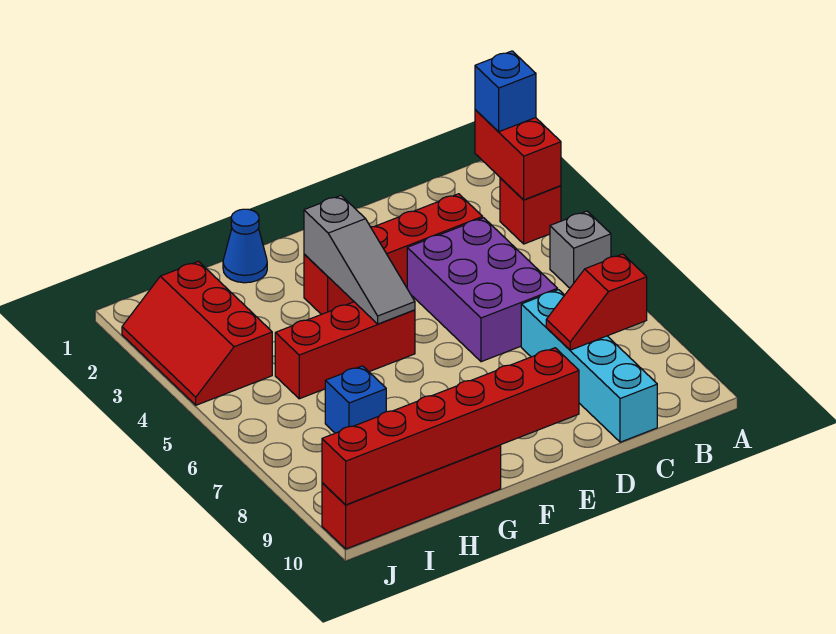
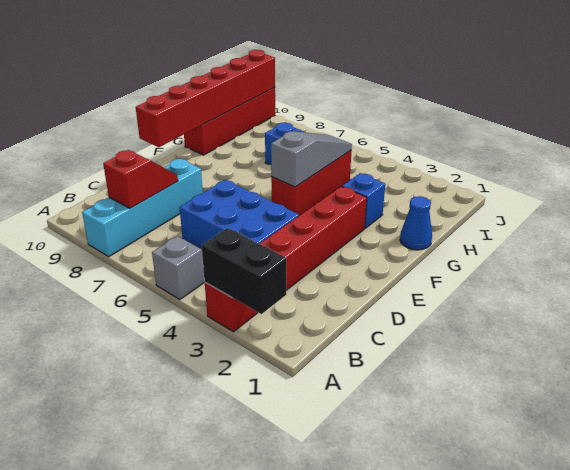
red brick A2:A3 level 2 -> black brick A2:A3 level 2
blue brick A2 level 3 -> blue brick G3 level 1
purple brick C4:D6 level 1 -> blue brick C4:D6 level 1
cyan brick C7:C10 level 1 -> cyan brick A8:D8 level 1
grey slope F3:F5 level 2 top 3 -> grey slope F5:H5 level 2 top F
red slope I2:J4 level 1 top I -> none

